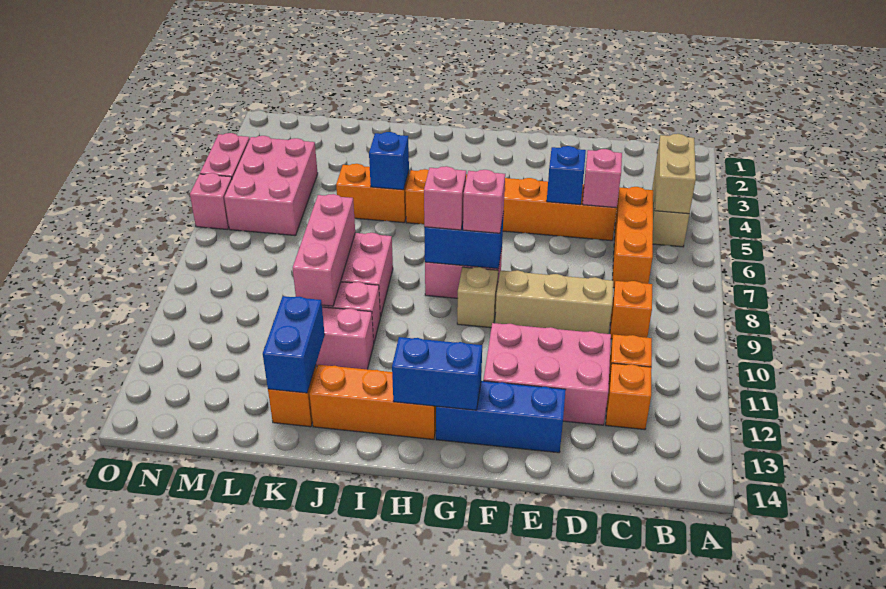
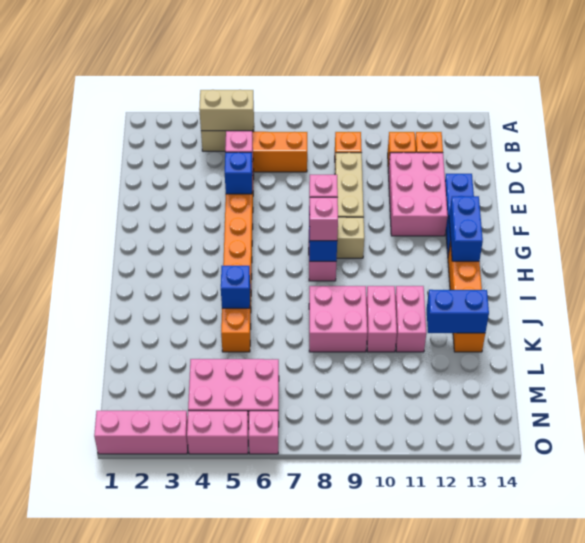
pink brick K8:K10 level 2 -> pink brick O1:O3 level 1

